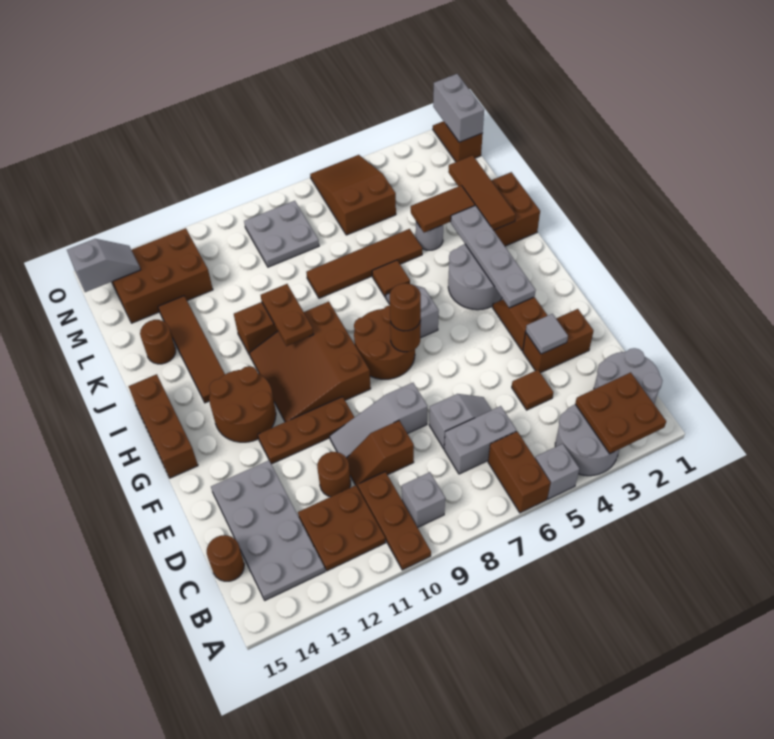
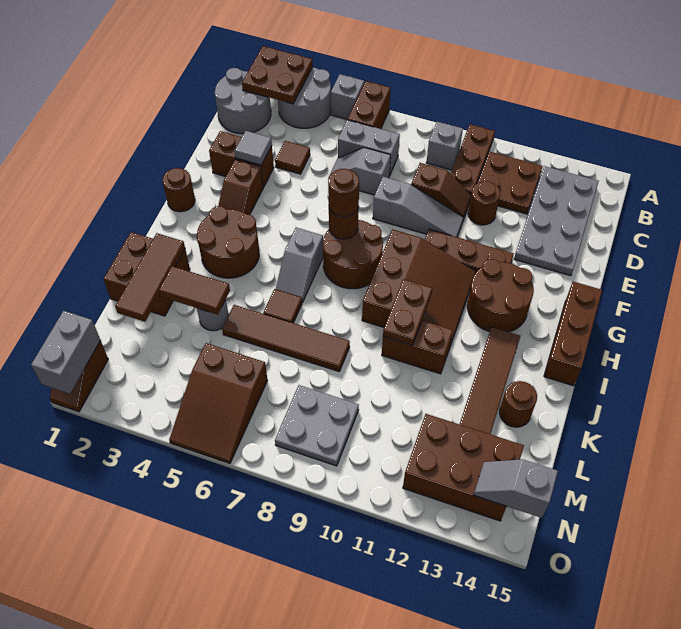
brown round brick C15 level 1 -> brown round brick G1 level 1
grey plate G3:J3 level 2 -> none
grey round brick H3:I4 level 1 -> brown round brick H3:I4 level 1

